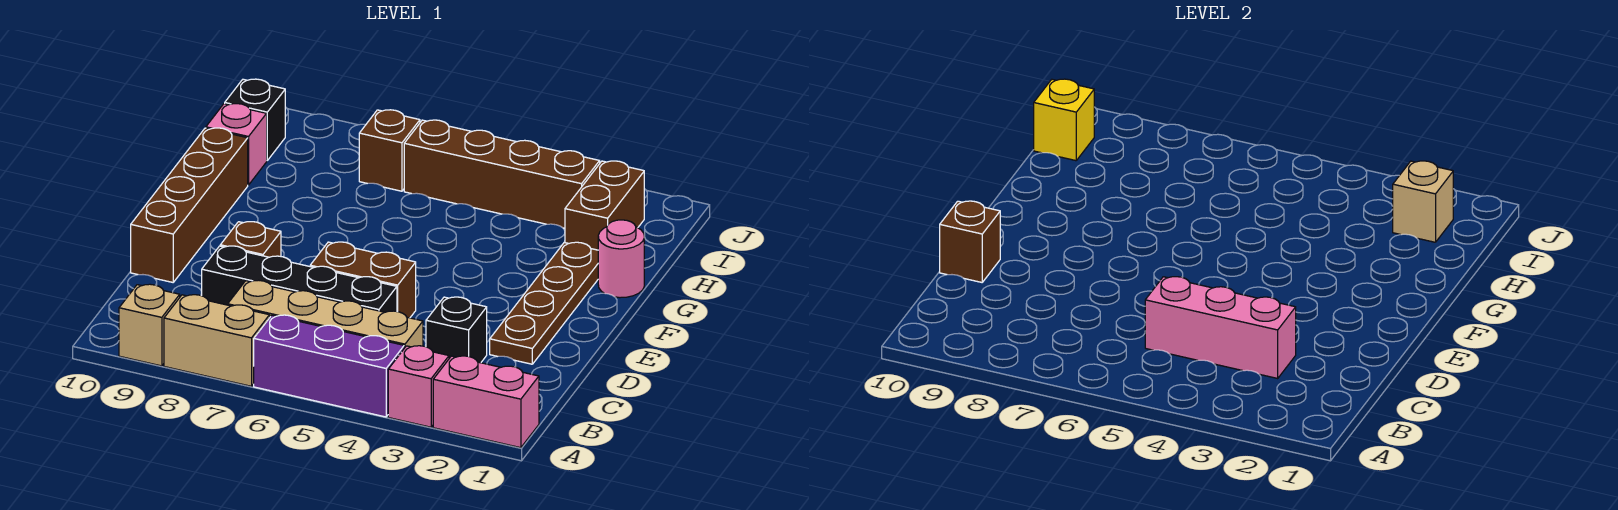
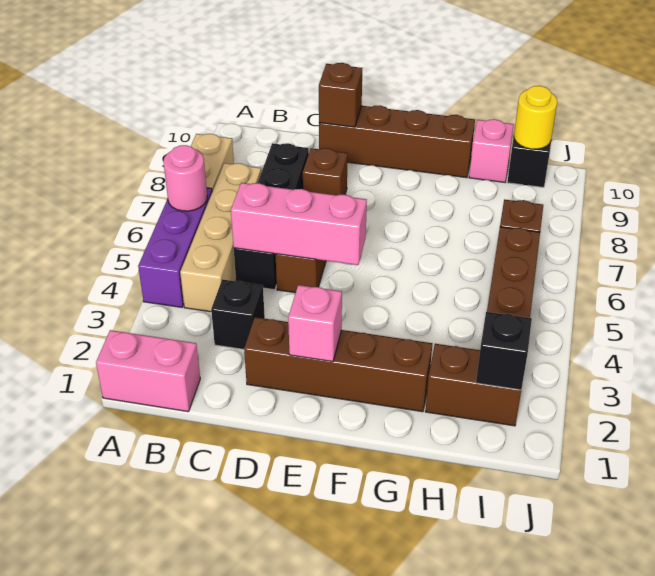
pink brick A1:A2 level 1 -> pink brick A1:B1 level 1
pink brick A3 level 1 -> pink brick E2 level 2
tan brick A9 level 1 -> none
pink brick C3:C5 level 2 -> pink brick C5:E5 level 2
brown plate D2:G2 level 1 -> brown brick D2:G2 level 1
pink round brick G1 level 1 -> pink round brick A6 level 2
tan brick I2 level 2 -> black brick I2 level 2
yellow brick I10 level 2 -> yellow round brick I10 level 2

